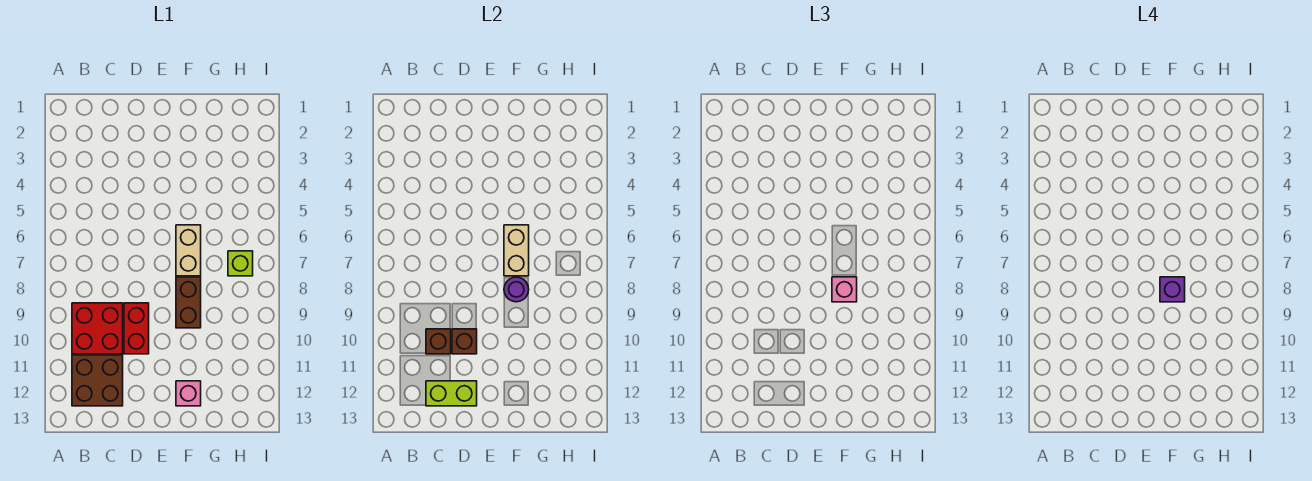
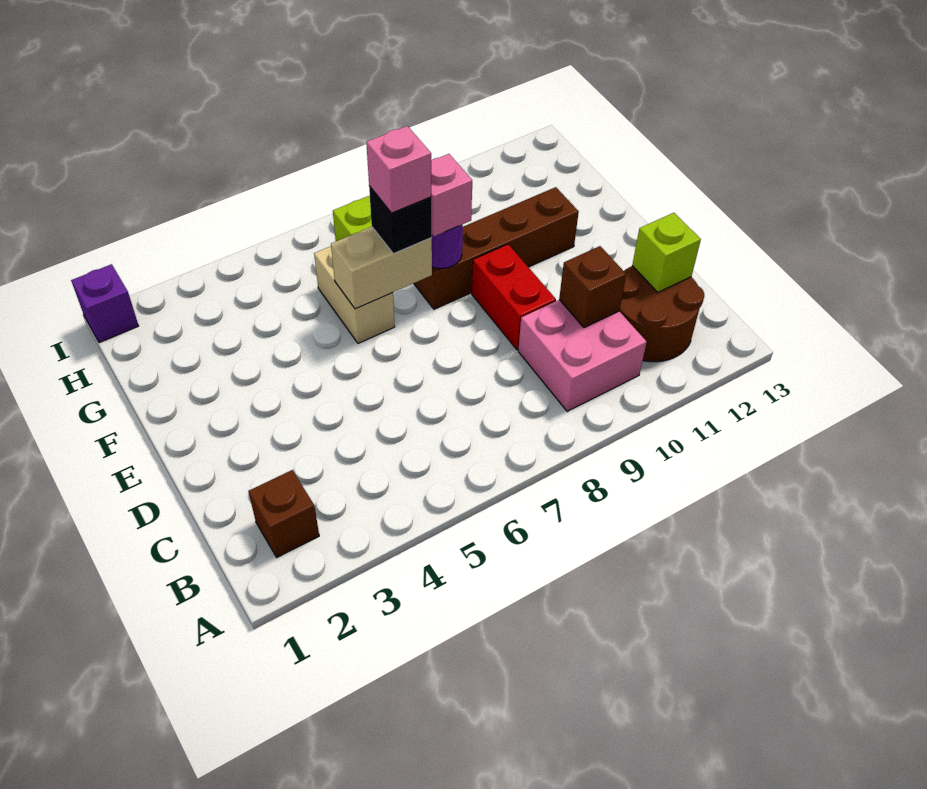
red brick B9:C10 level 1 -> pink brick B9:C10 level 1
brown brick B11:C12 level 1 -> brown round brick B11:C12 level 1
lime brick C12:D12 level 2 -> lime brick C12 level 2
red brick D9:D10 level 1 -> red brick D9:E9 level 1
brown brick D10 level 2 -> brown brick B2 level 1
tan brick F6:F7 level 1 -> tan brick F6:G6 level 1
none -> black brick F7 level 3
brown brick F8:F9 level 1 -> brown brick F8:F11 level 1
purple brick F8 level 4 -> purple brick I1 level 1
pink brick F12 level 1 -> pink brick F7 level 4

